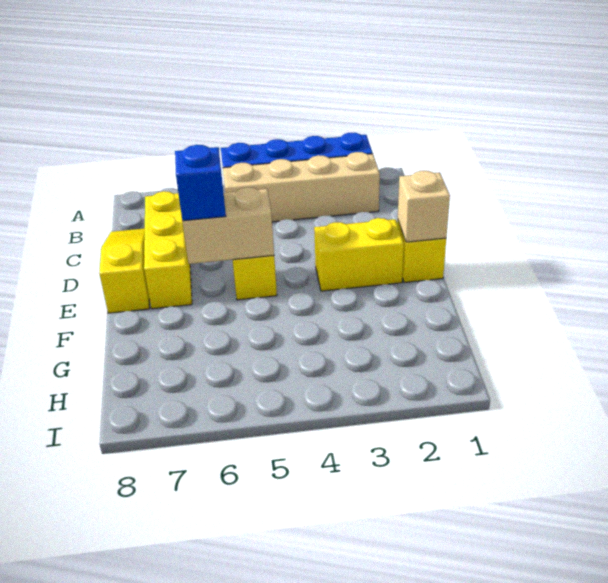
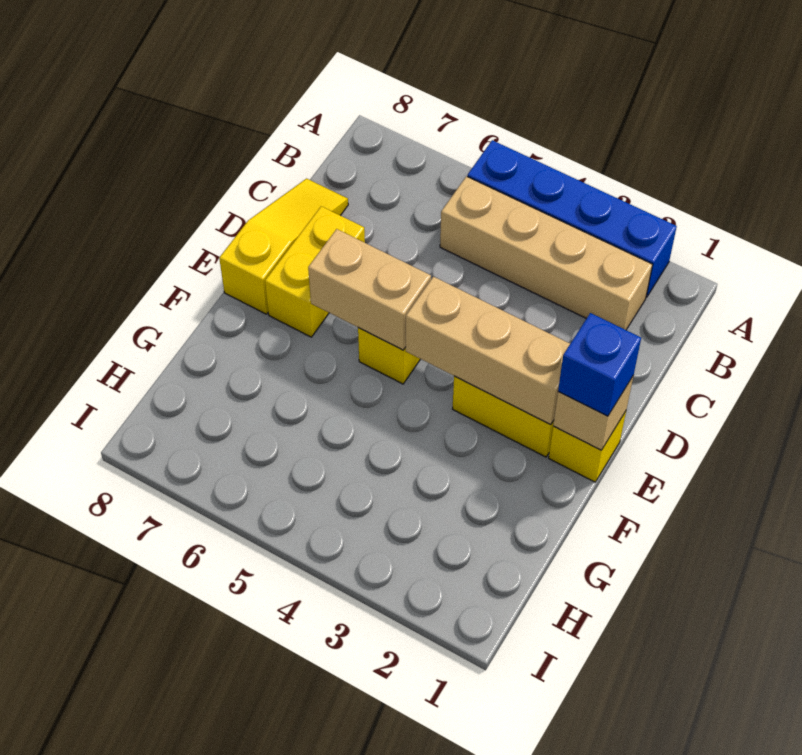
yellow brick C7:E7 level 1 -> yellow brick D7:E7 level 1
none -> tan brick E2:E4 level 2
blue brick E6 level 3 -> blue brick E1 level 3

